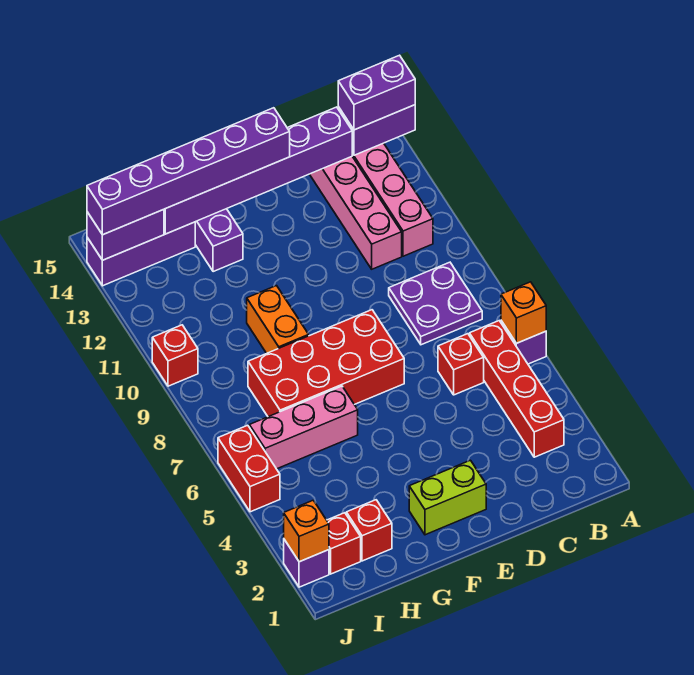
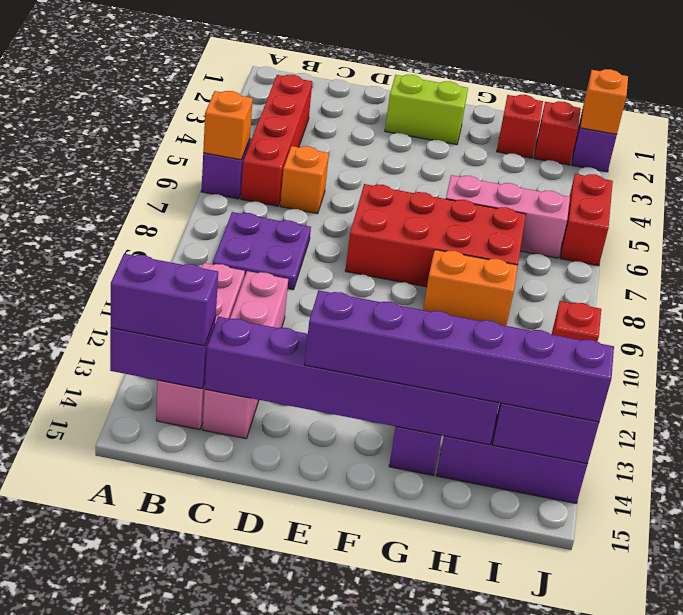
red brick C6 level 1 -> orange brick C6 level 1
orange brick G9:G10 level 1 -> orange brick G9:H9 level 1

